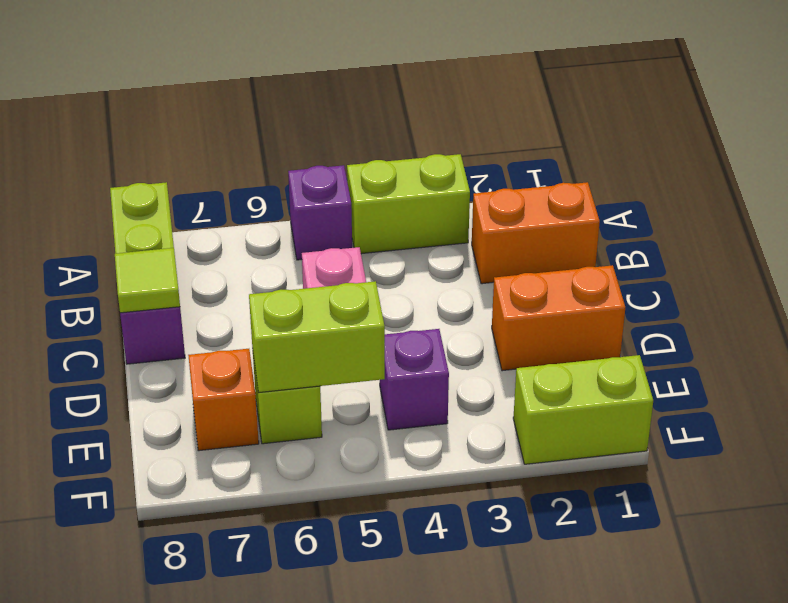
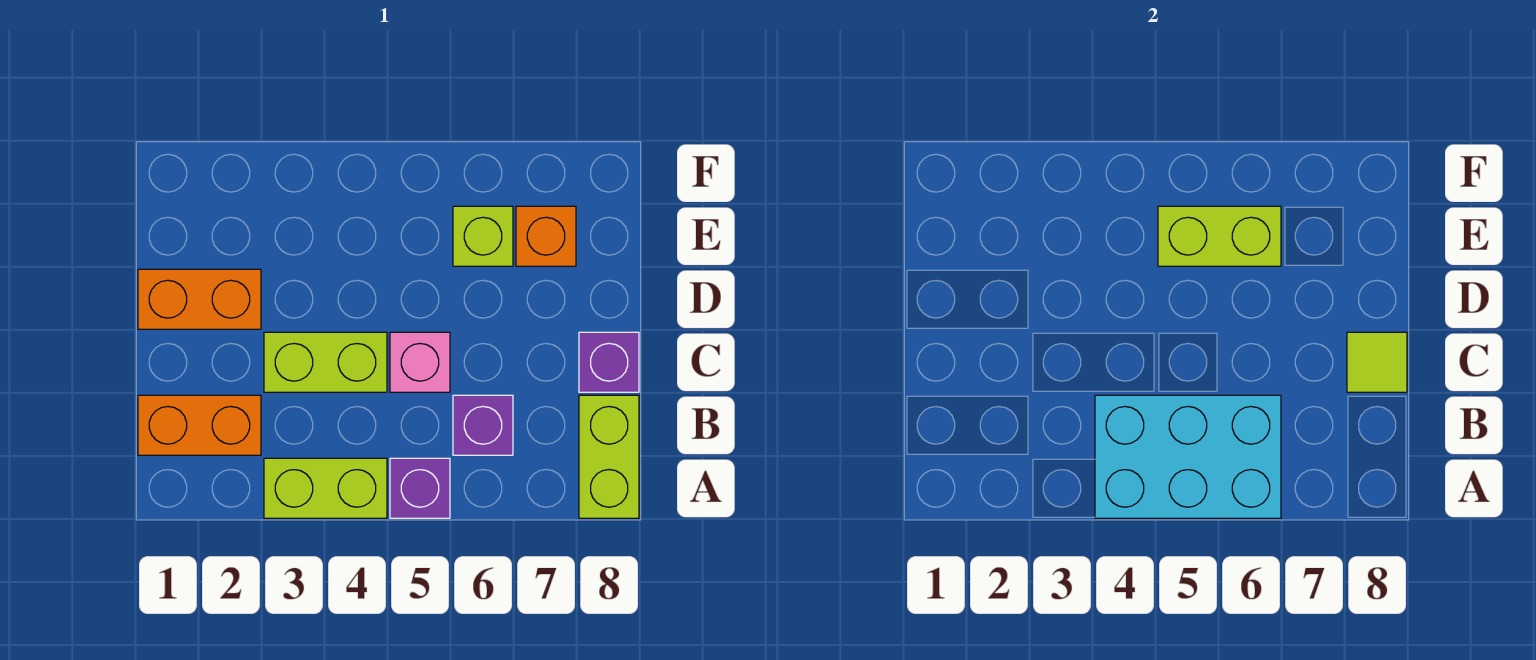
none -> cyan brick A4:B6 level 2
purple brick E4 level 1 -> purple brick B6 level 1
lime brick F1:F2 level 1 -> lime brick C3:C4 level 1

